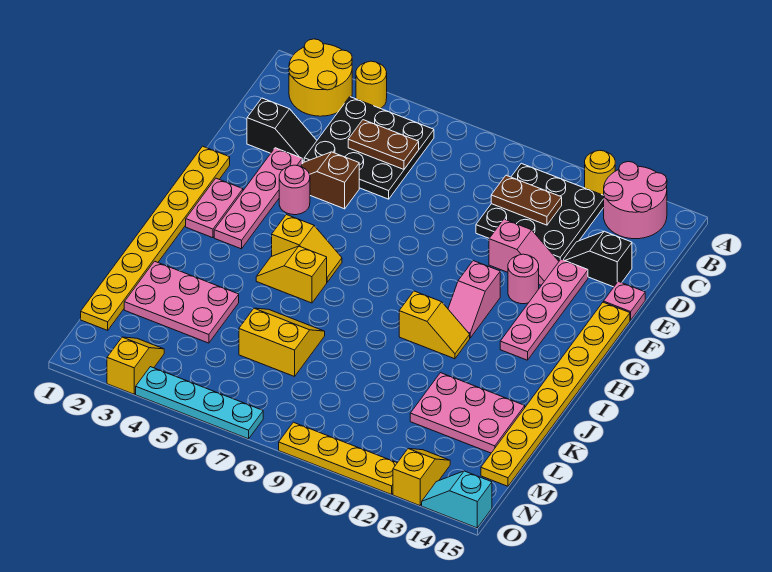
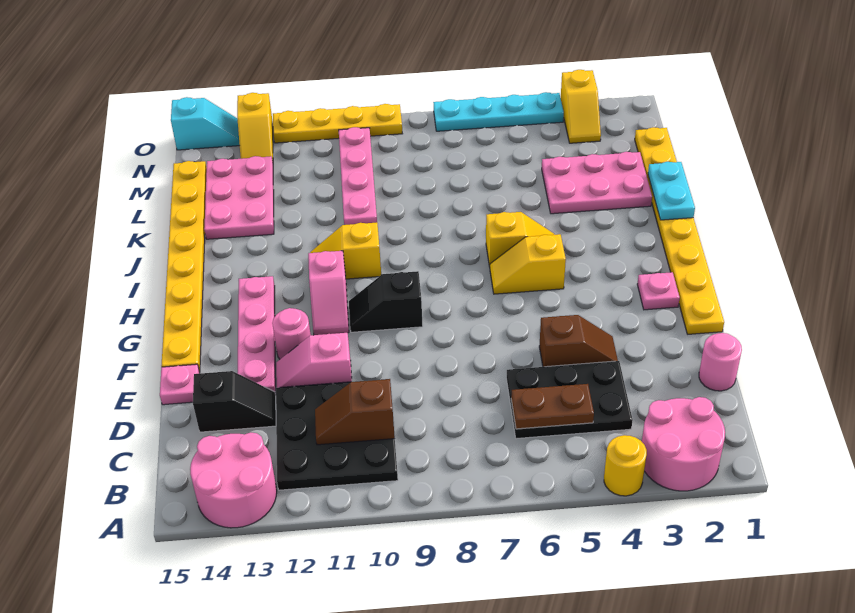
yellow round brick A2:B3 level 1 -> pink round brick A2:B3 level 1
yellow round brick A12 level 1 -> none
black plate B4:D6 level 1 -> black plate C4:D6 level 1
brown plate C10:C11 level 2 -> brown slope C10:C11 level 2 top 10
black slope D2:D3 level 1 top 2 -> black slope G9:G10 level 1 top 9
pink plate E3:H3 level 1 -> pink plate K10:N10 level 1
pink round brick F4 level 1 -> pink round brick D1 level 1
pink plate G2:H2 level 1 -> pink plate G2 level 1
pink slope G11:H11 level 1 top G -> pink slope G11:H11 level 1 top H
none -> cyan plate J1:K1 level 2
yellow slope K6:L7 level 1 top L -> none
pink plate K12:L14 level 1 -> pink plate K13:M14 level 1

